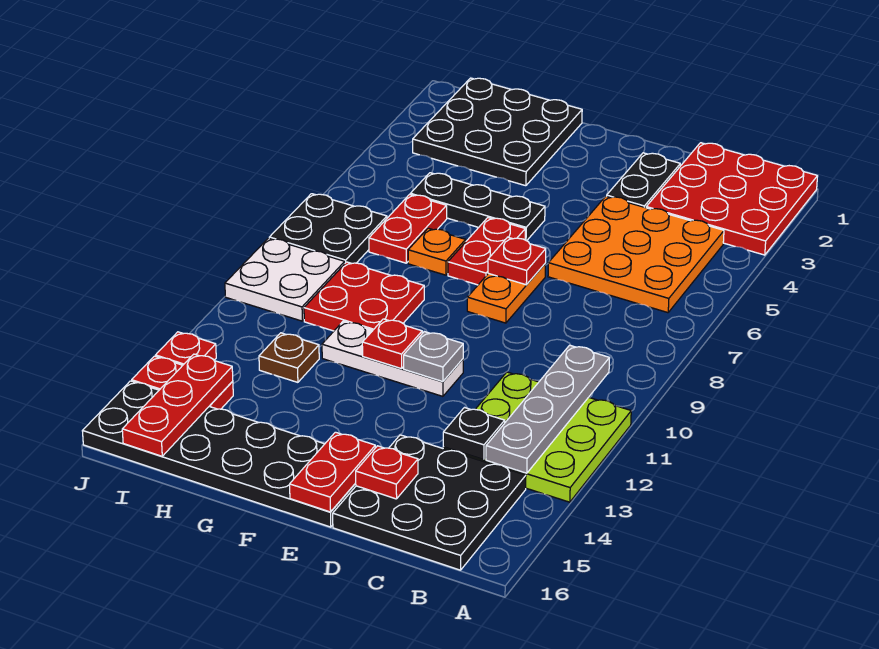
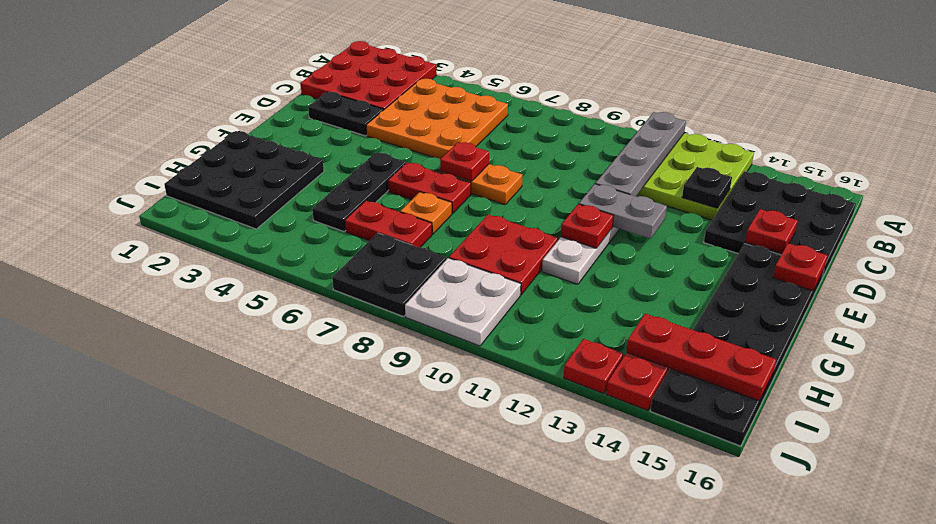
grey plate B10:B13 level 2 -> grey plate A11:D11 level 2
grey plate E11 level 2 -> grey plate E11:E12 level 2
red plate E15:E16 level 2 -> red plate E16 level 2
brown plate H12 level 1 -> none

